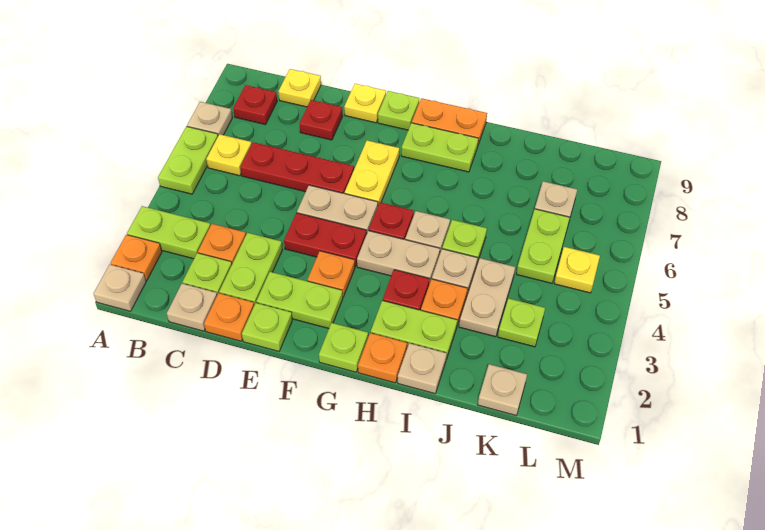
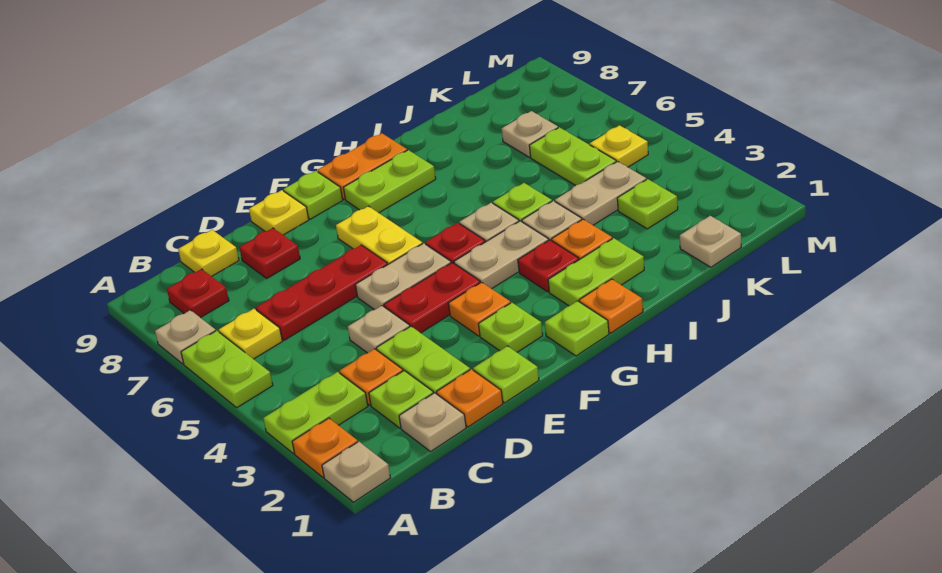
lime plate E2:F2 level 1 -> lime plate F2 level 1
tan plate I1 level 1 -> tan plate D4 level 1
tan plate J3:J4 level 1 -> tan plate J4:K4 level 1

